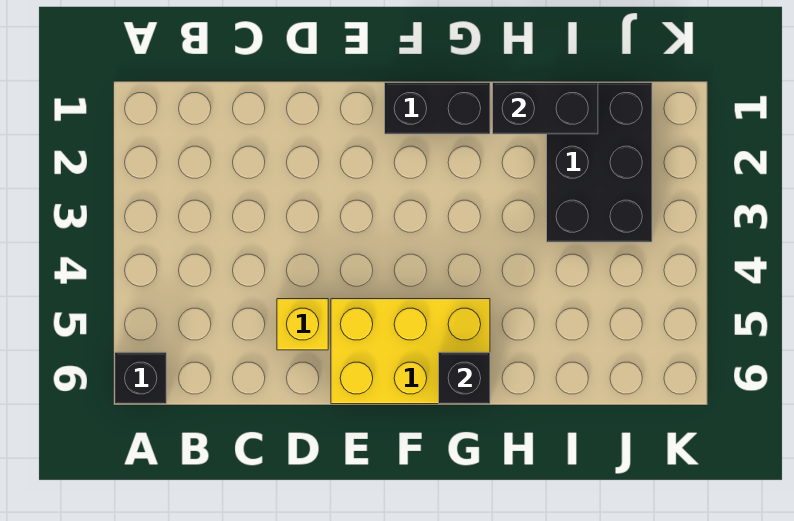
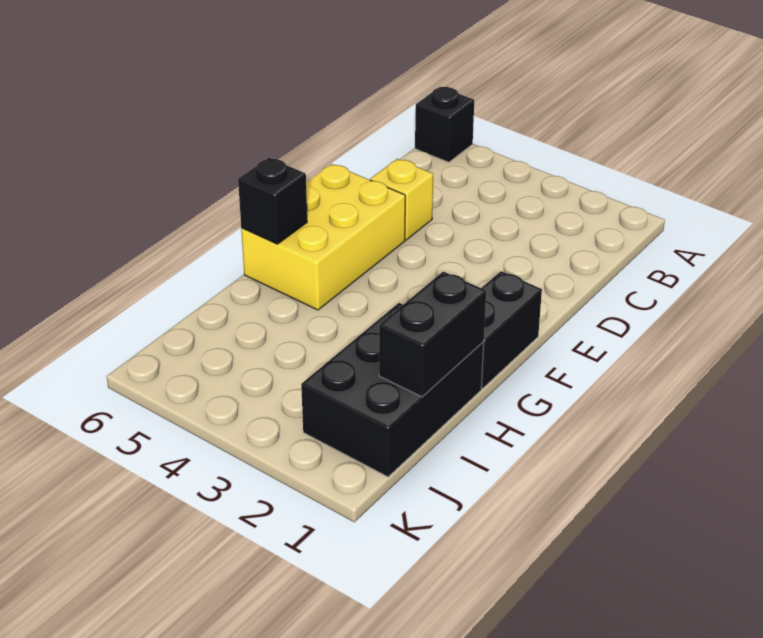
black brick I1:J3 level 1 -> black brick H1:J2 level 1

